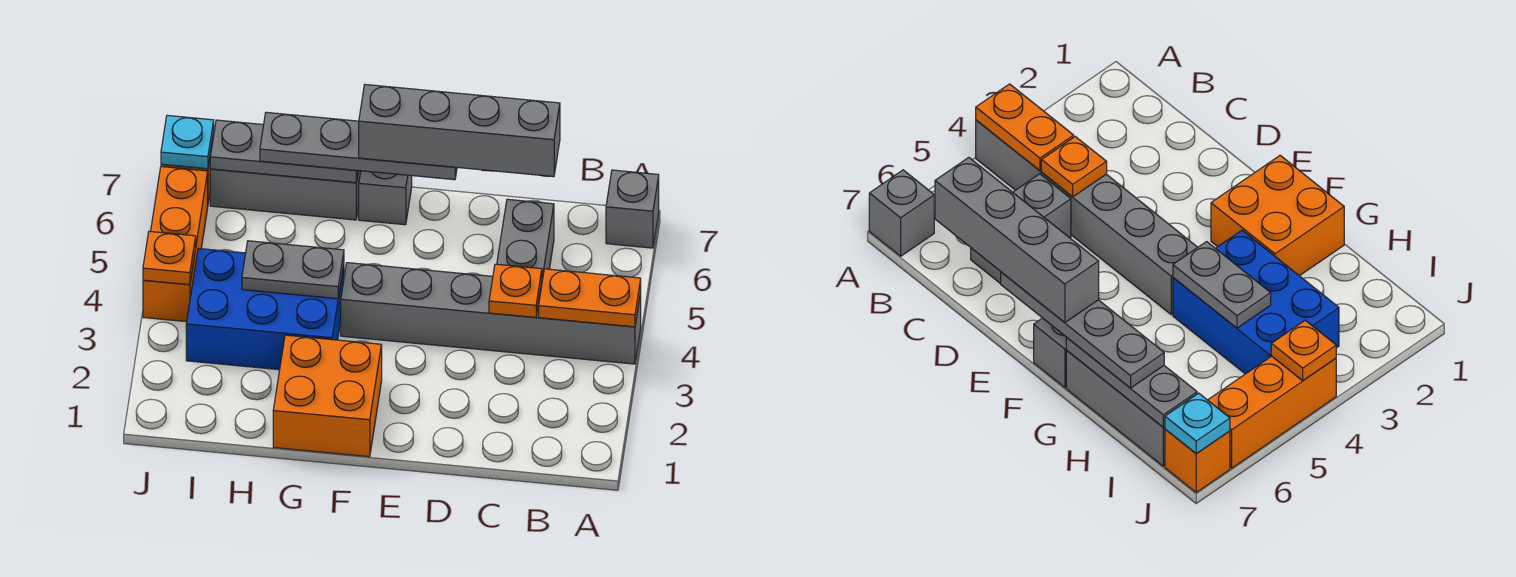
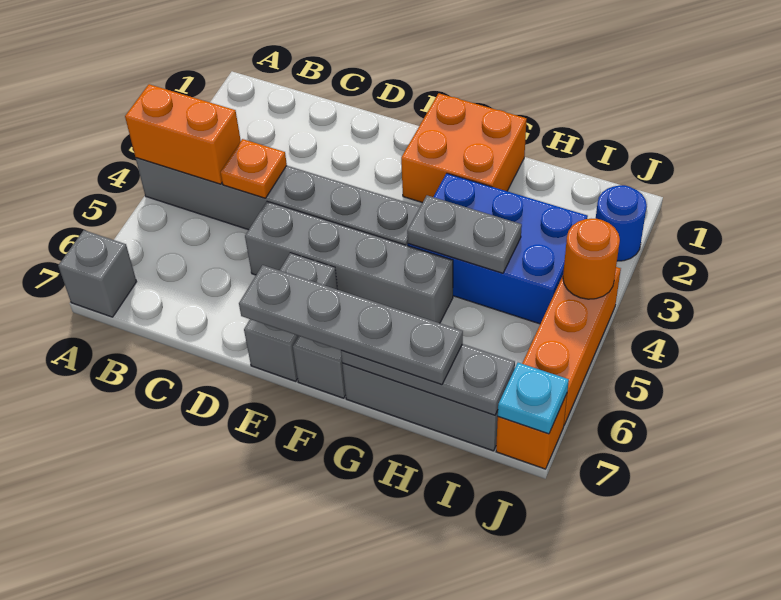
orange plate A4:B4 level 2 -> orange brick A4:B4 level 2
grey brick C5:C6 level 1 -> grey brick E6:E7 level 1
grey brick C7:F7 level 4 -> grey brick D5:G5 level 1
none -> blue round brick J2 level 1
orange plate J4 level 2 -> orange round brick J4 level 2

